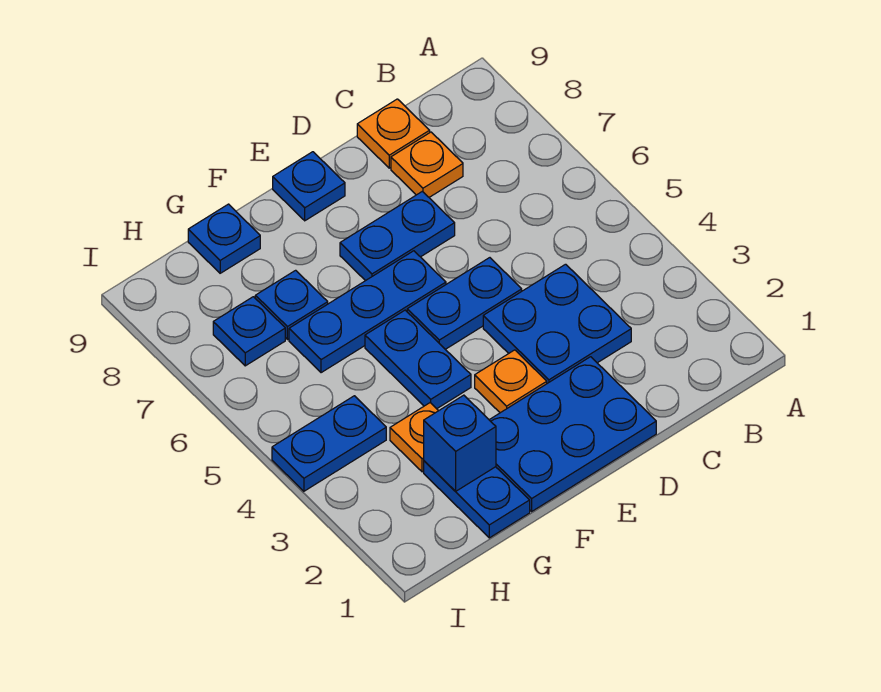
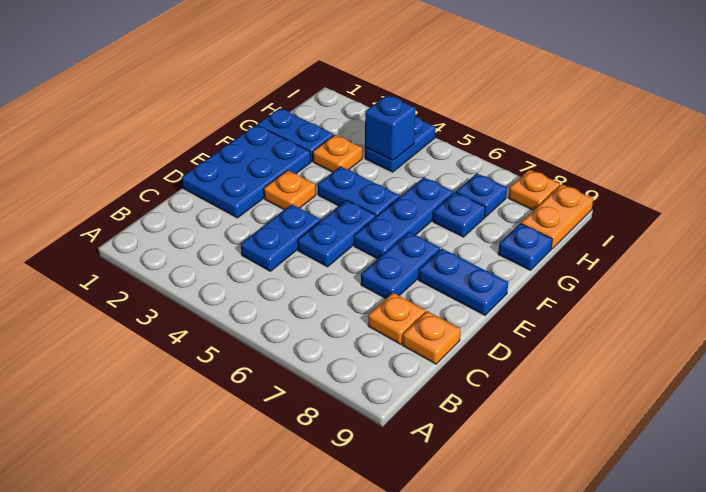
blue plate C3:D4 level 1 -> blue plate C4:D4 level 1
blue plate E9 level 1 -> blue plate E8:E9 level 1
blue brick G2 level 2 -> blue brick H4 level 2
none -> orange plate H9:I9 level 1
none -> orange plate I8 level 1

